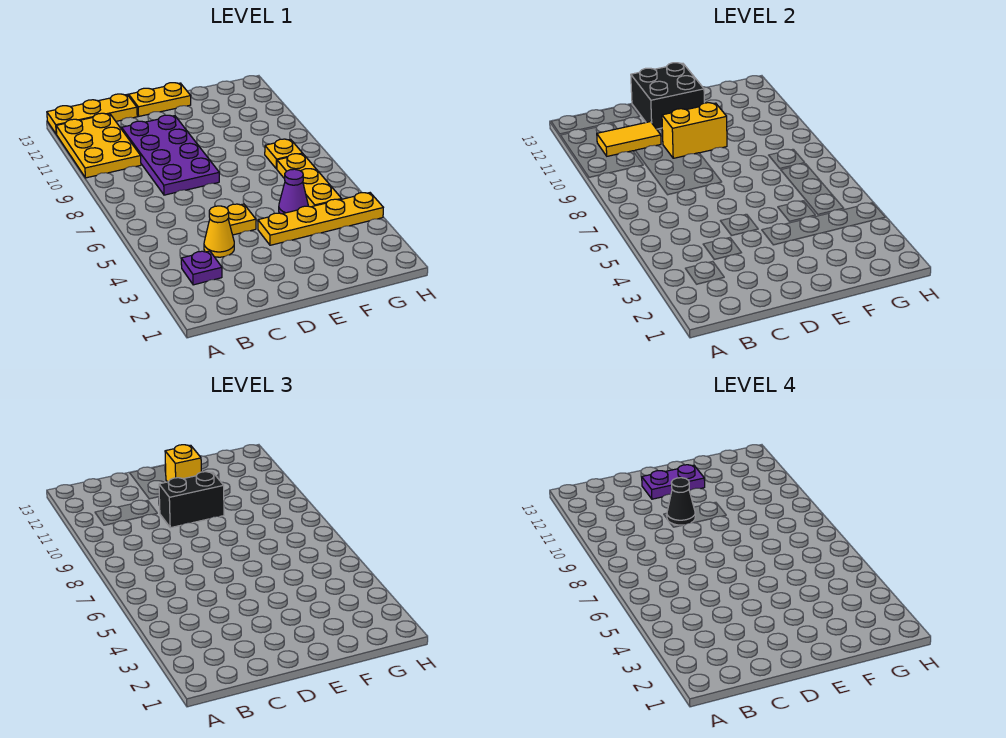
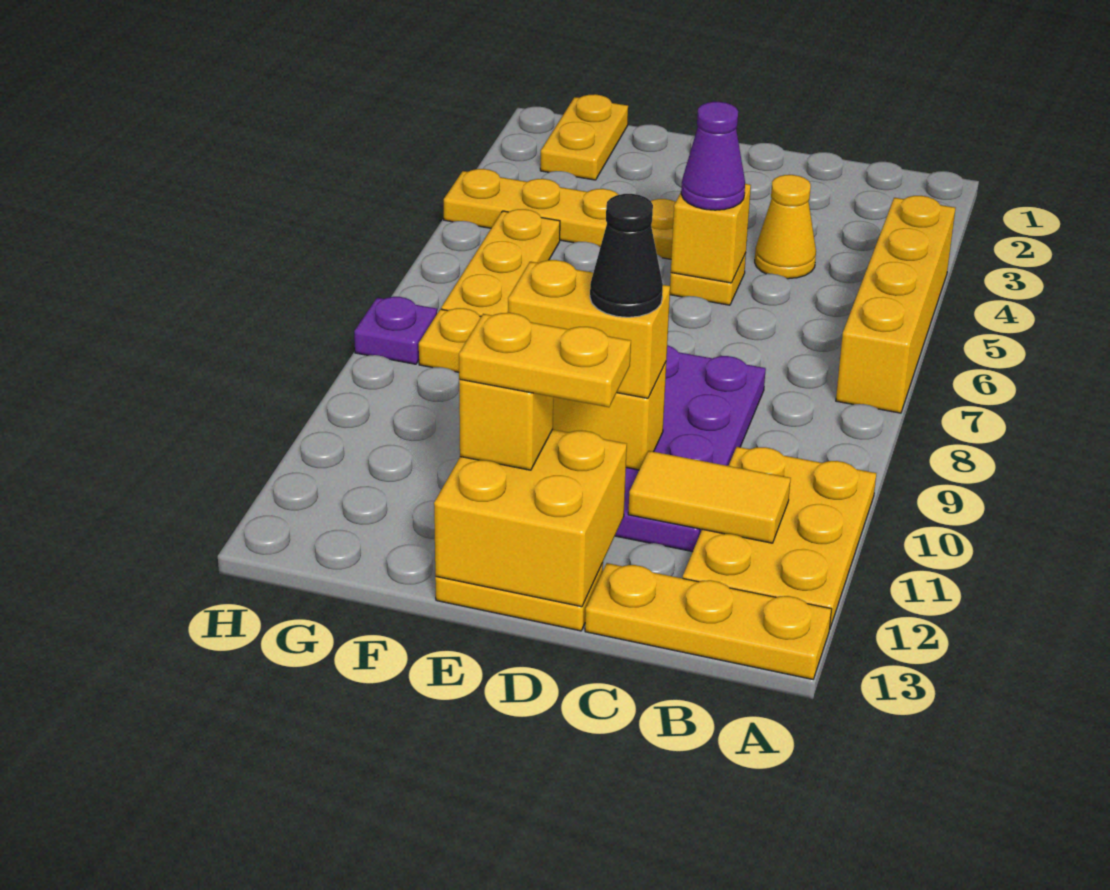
none -> yellow brick A4:A7 level 1
purple plate B3 level 1 -> purple plate H8 level 1
none -> yellow brick D5 level 2
black brick D10:E10 level 3 -> yellow brick D10:E10 level 3
black brick D12:E13 level 2 -> yellow brick D12:E13 level 2
purple plate D12:E12 level 4 -> yellow plate D12:E12 level 4
purple cone F5 level 1 -> purple cone D5 level 3
none -> yellow plate G1:G2 level 1

